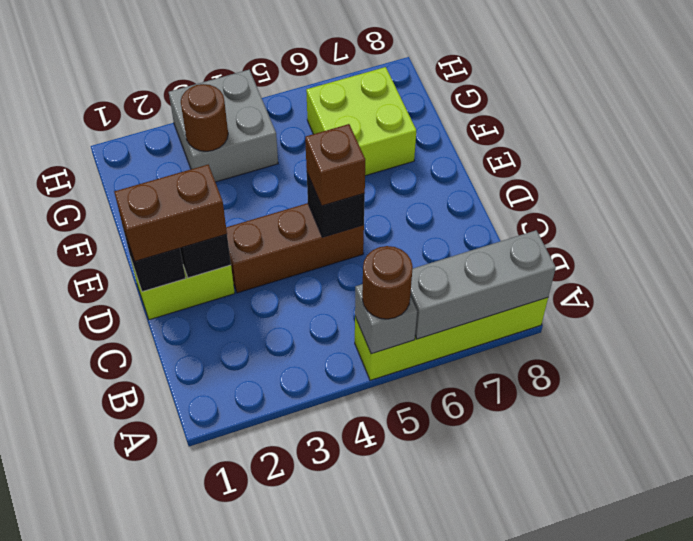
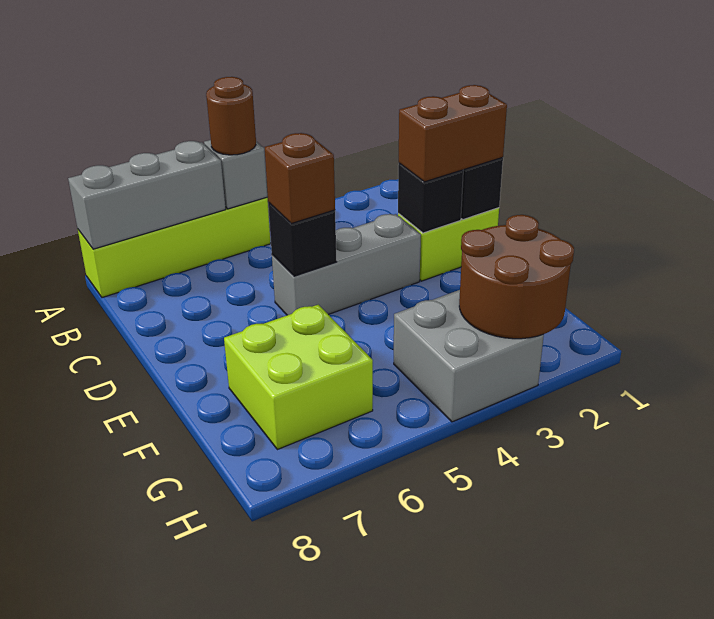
brown brick D3:D5 level 1 -> grey brick D3:D5 level 1
brown round brick G3 level 2 -> brown round brick G2:H3 level 2

